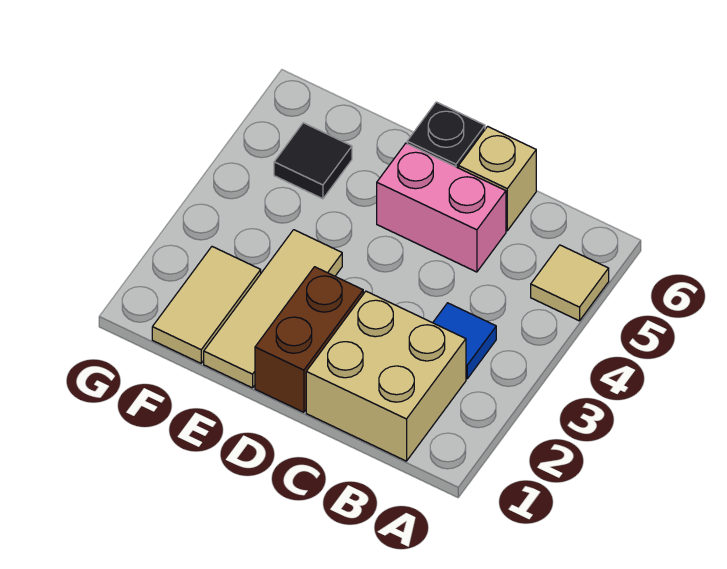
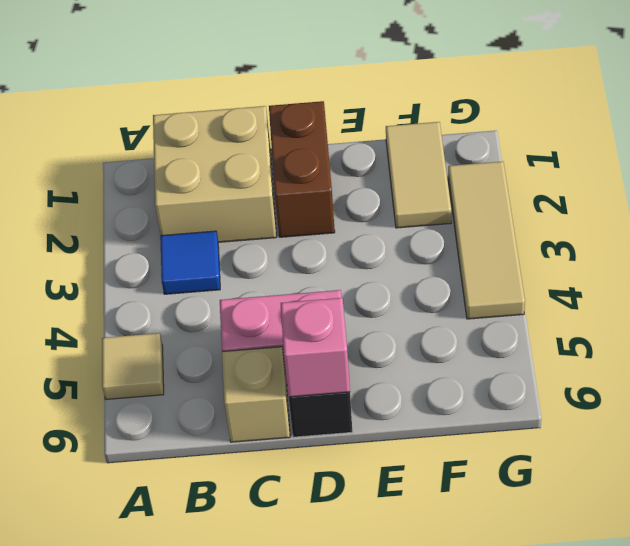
none -> pink brick D6 level 2
tan tile E1:E3 level 1 -> tan tile G2:G4 level 1
black tile F5 level 1 -> none

